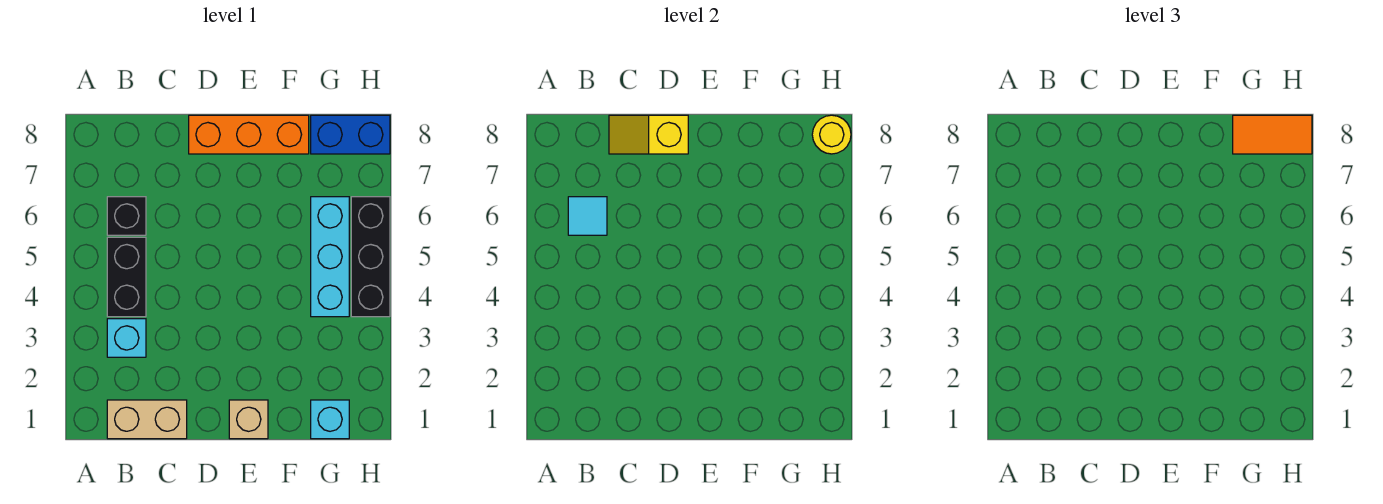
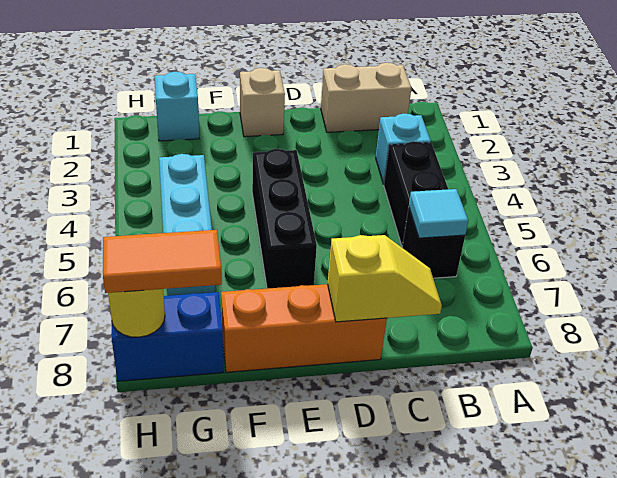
black brick H4:H6 level 1 -> black brick E4:E6 level 1

